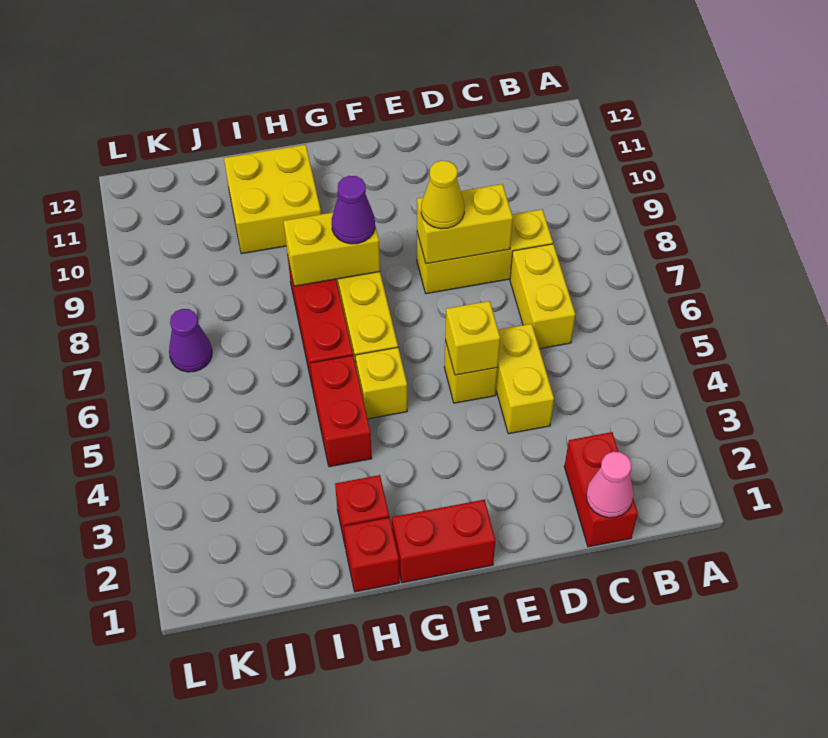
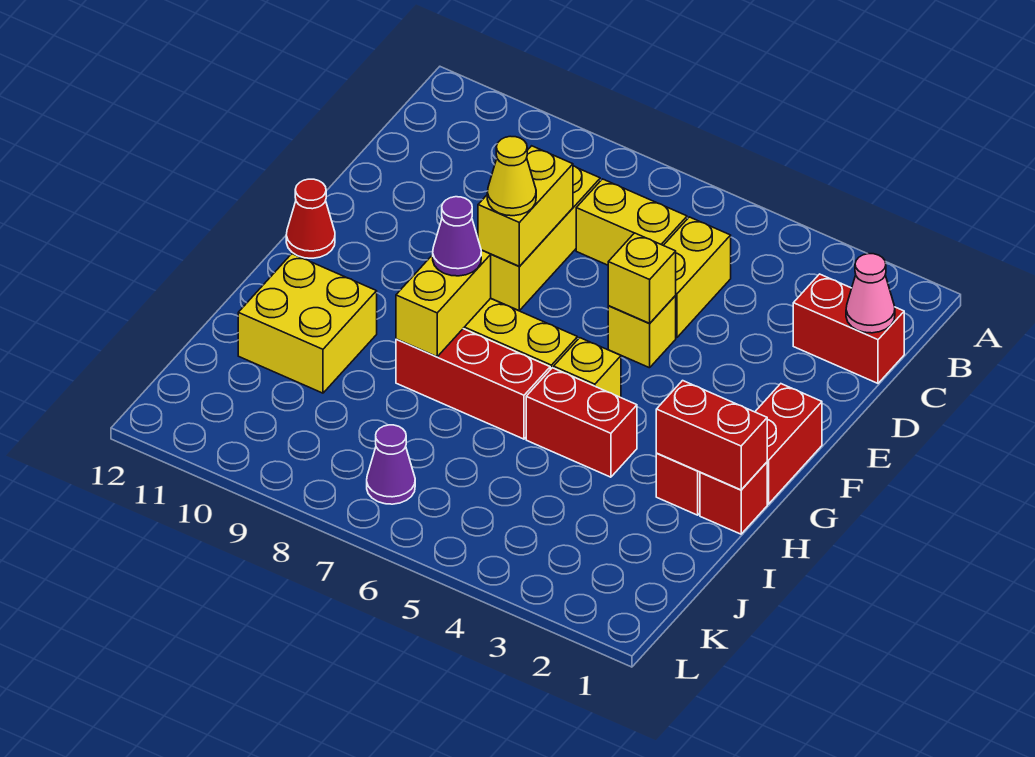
yellow brick D4:D5 level 1 -> yellow brick C5:D5 level 1
none -> red cone F12 level 1
none -> red brick H1:H2 level 2

